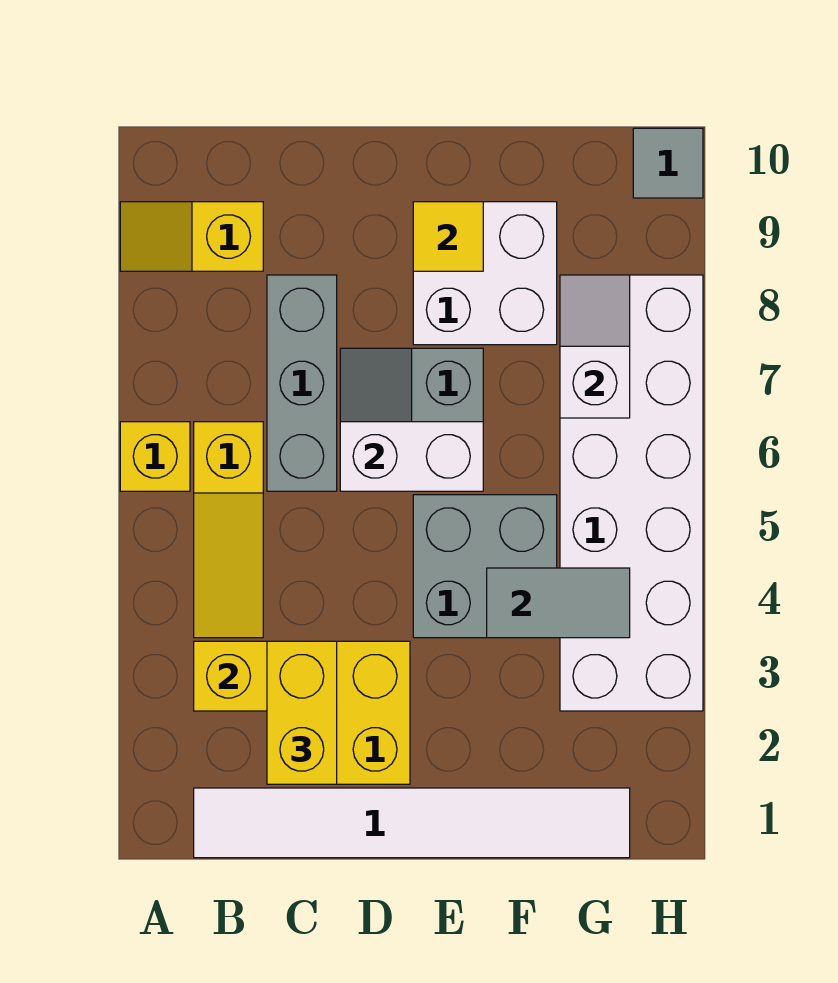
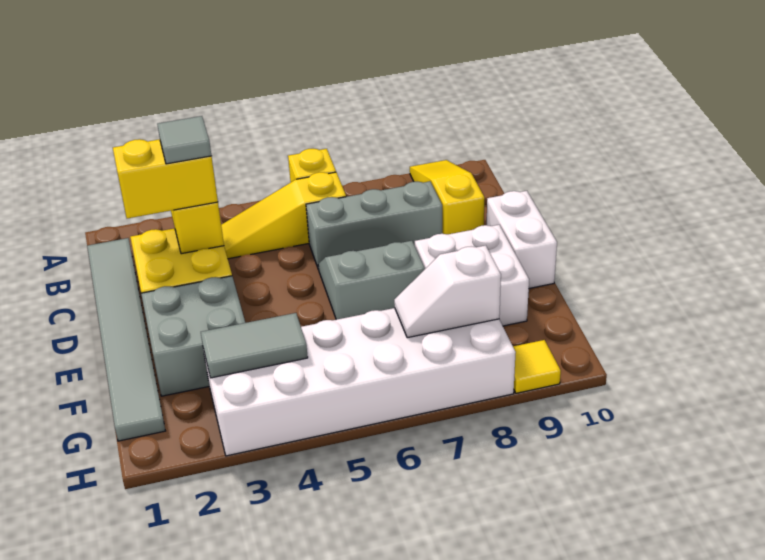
yellow slope A9:B9 level 1 top B -> yellow slope A9:C9 level 1 top C
white tile B1:G1 level 1 -> grey tile B1:G1 level 1
white brick D6:E6 level 2 -> white brick D10:E10 level 1
grey brick E4:F5 level 1 -> grey brick E2:F3 level 1
yellow tile E9 level 2 -> yellow tile H9 level 1
grey tile F4:G4 level 2 -> grey tile G3:G4 level 2
white slope G7:G8 level 2 top 7 -> white slope G7:G8 level 2 top 8
grey tile H10 level 1 -> grey tile C3 level 4

